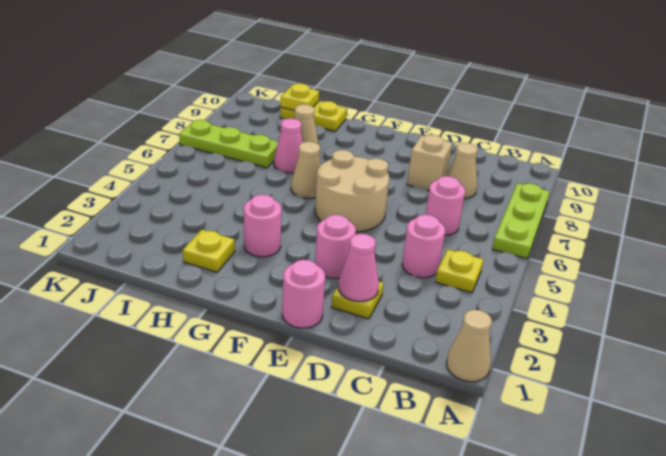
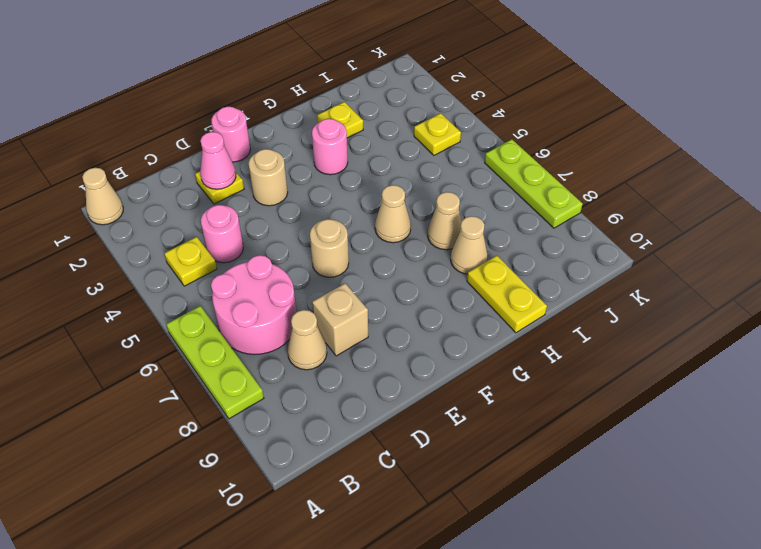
pink round brick C6 level 1 -> pink round brick B6:C7 level 1
pink round brick E3 level 1 -> tan round brick E3 level 1
tan round brick E5:F6 level 1 -> tan round brick E6 level 1
pink cone H7 level 1 -> tan cone H7 level 1
yellow plate H10:I10 level 1 -> yellow plate H9:H10 level 1
lime plate I7:K7 level 1 -> lime plate K6:K8 level 1
yellow plate I10 level 2 -> yellow plate J4 level 1

